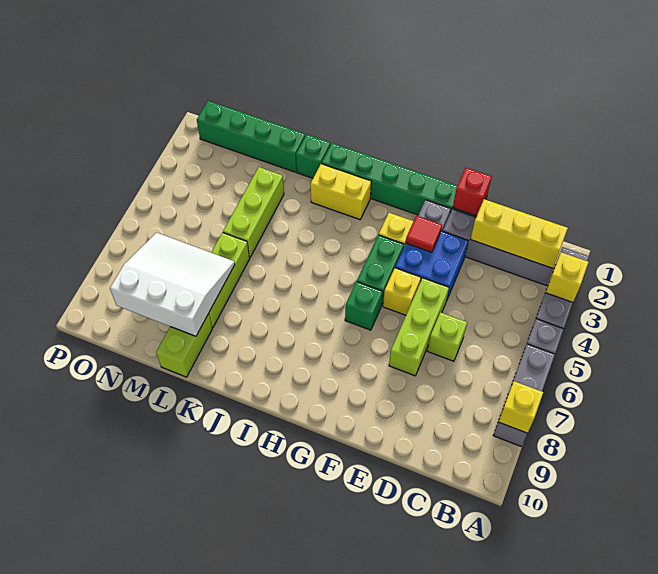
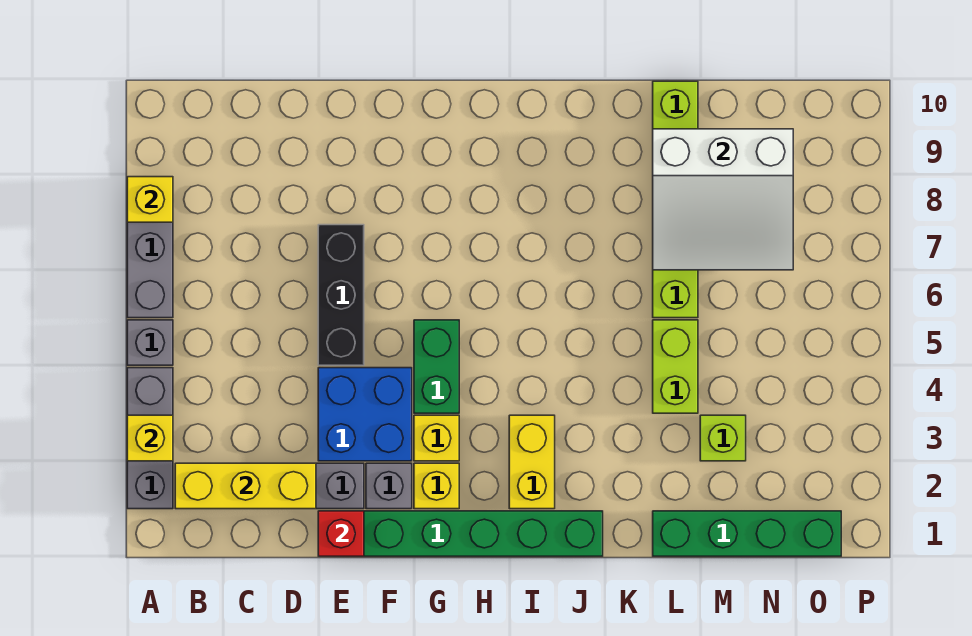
lime brick D6 level 1 -> lime brick M3 level 1
lime brick E5:E7 level 1 -> black brick E5:E7 level 1
red tile F3 level 2 -> none
yellow brick F5 level 1 -> yellow brick G2 level 1
green brick G6 level 1 -> none
yellow brick I2:J2 level 1 -> yellow brick I2:I3 level 1
green brick K1 level 1 -> none
lime brick L3:L5 level 1 -> lime brick L4:L5 level 1

